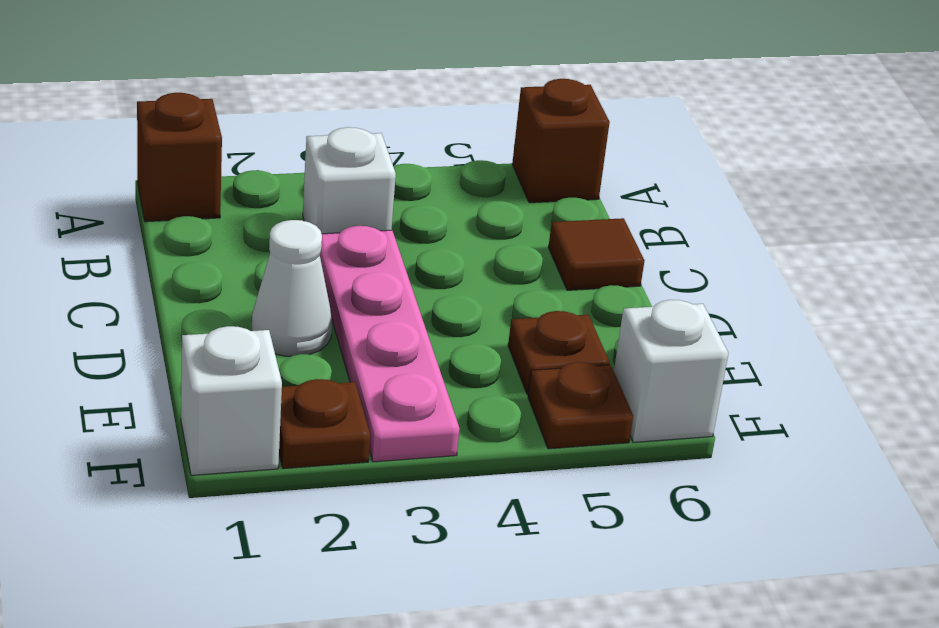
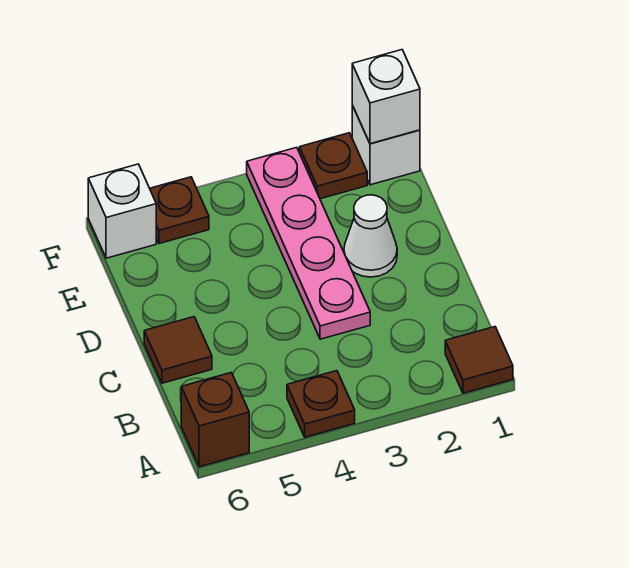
brown brick A1 level 1 -> brown tile A1 level 1
white brick B3 level 1 -> white brick F1 level 2
brown plate E5 level 1 -> brown plate A4 level 1

